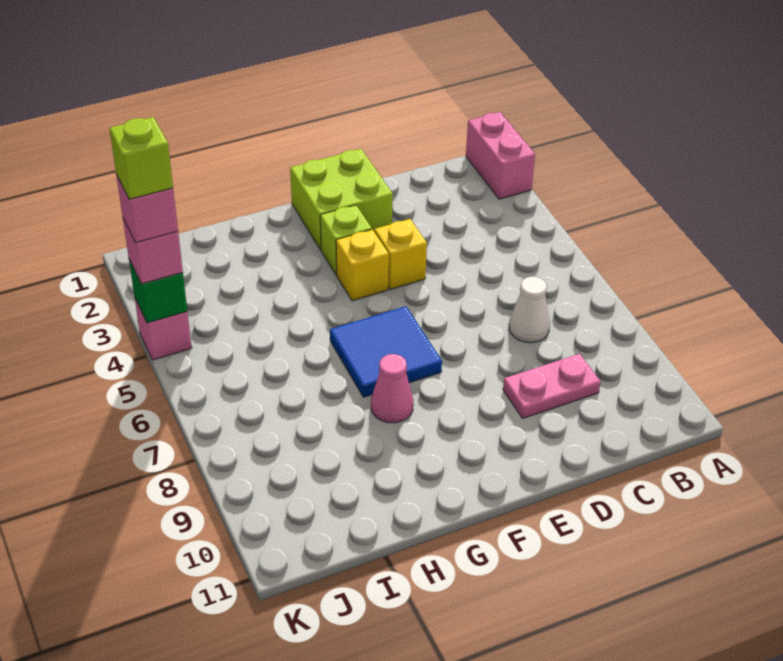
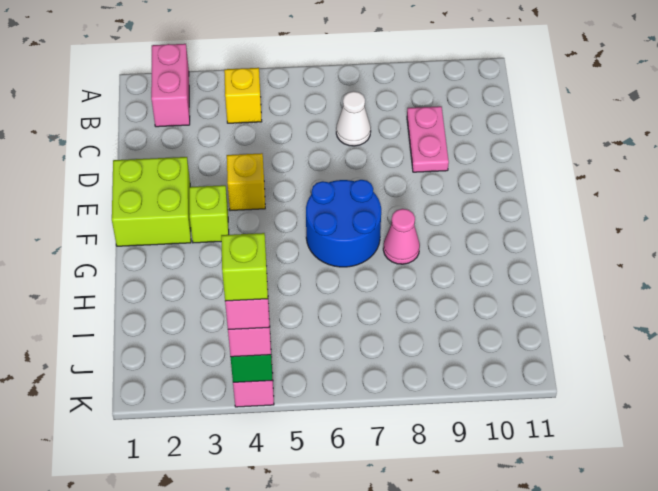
pink brick A1:A2 level 1 -> pink brick A2:B2 level 1
yellow brick F4 level 1 -> yellow brick B4 level 1
blue tile F6:G7 level 1 -> blue round brick F6:G7 level 1

